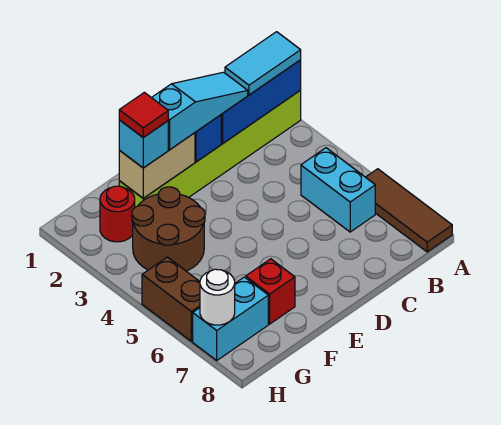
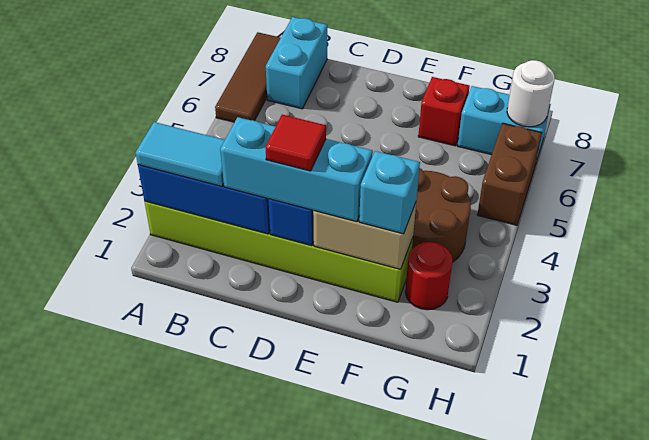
cyan brick B5:B6 level 1 -> cyan brick B7:B8 level 1
cyan slope C2:E2 level 3 top E -> cyan brick C2:E2 level 3
red tile F2 level 4 -> red tile D2 level 4

